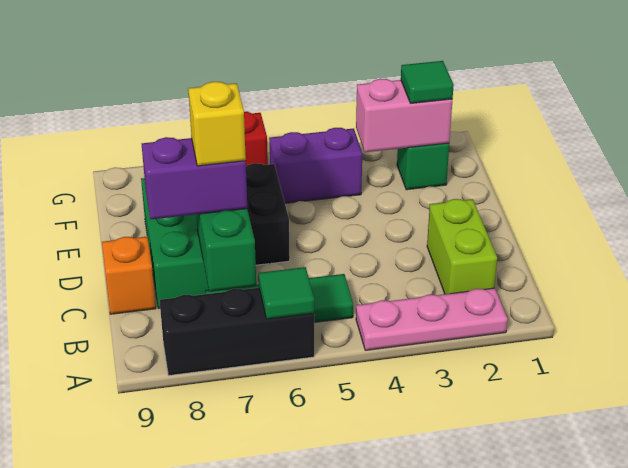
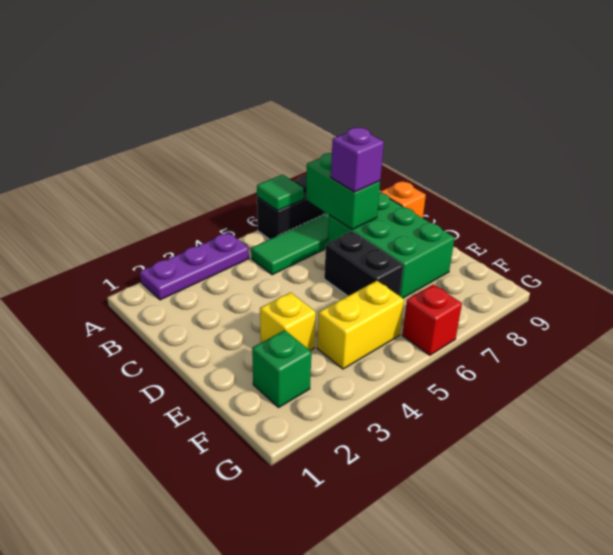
pink plate A2:A4 level 1 -> purple plate A2:A4 level 1
lime brick B2:C2 level 1 -> none
purple brick C7:C8 level 3 -> purple brick C7 level 3
yellow brick C7 level 4 -> yellow brick E3 level 1
pink brick F2:F3 level 2 -> none
green tile F2 level 3 -> none
purple brick F4:F5 level 1 -> yellow brick F4:F5 level 1

